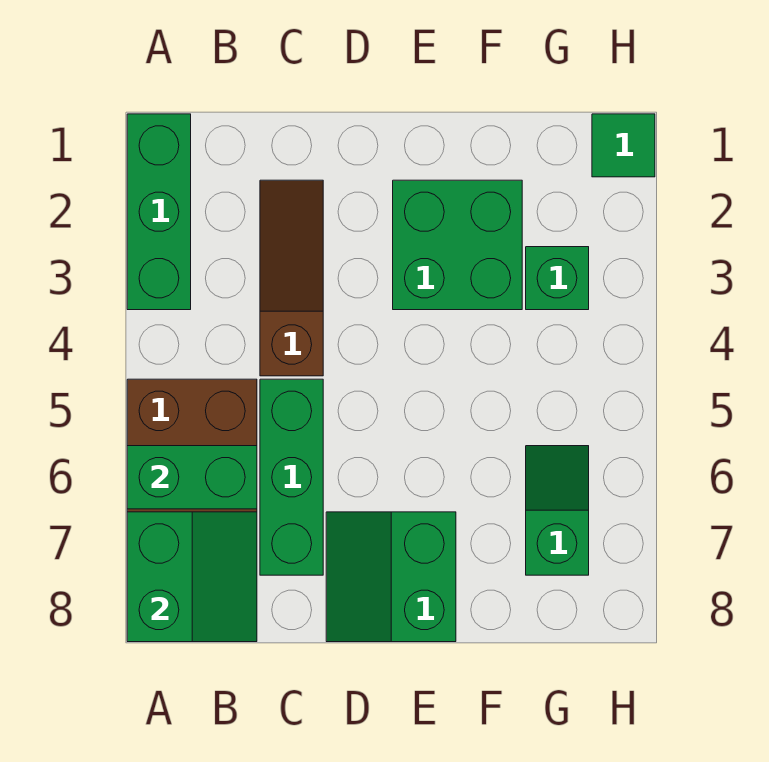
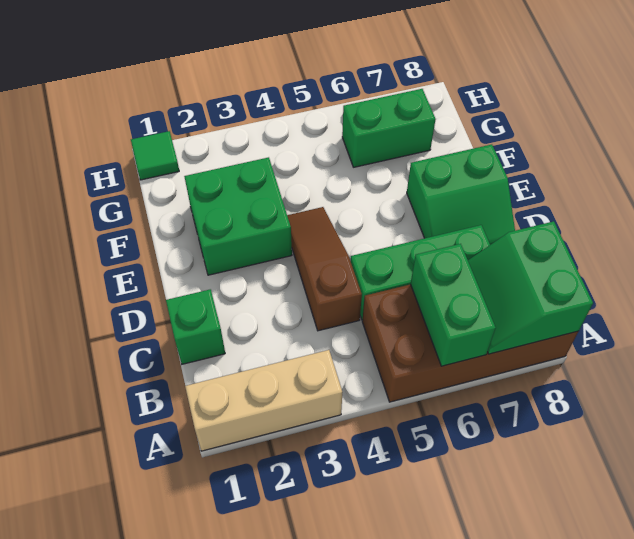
green brick A1:A3 level 1 -> tan brick A1:A3 level 1
green slope A7:B8 level 2 top A -> green slope A7:B8 level 2 top 8
brown slope C2:C4 level 1 top 4 -> brown slope C4:E4 level 1 top C
green brick G3 level 1 -> green brick C1 level 1
green slope G6:G7 level 1 top 7 -> green brick G6:G7 level 1

